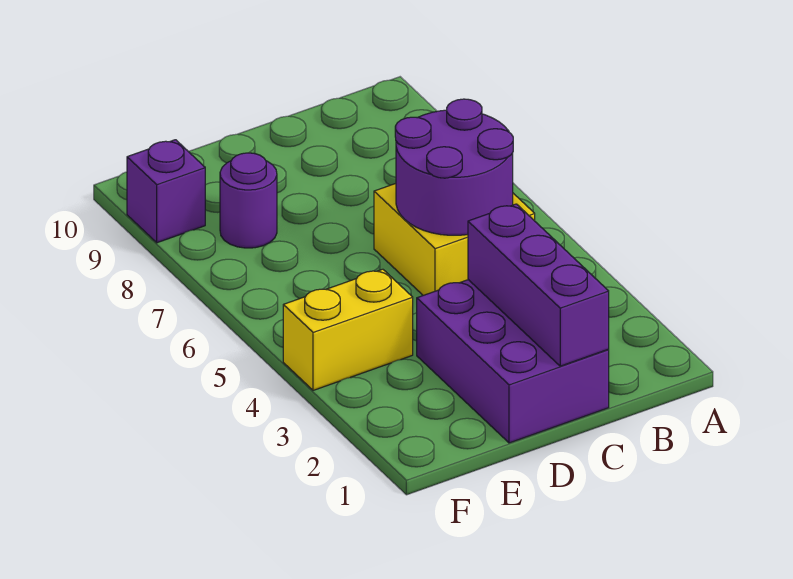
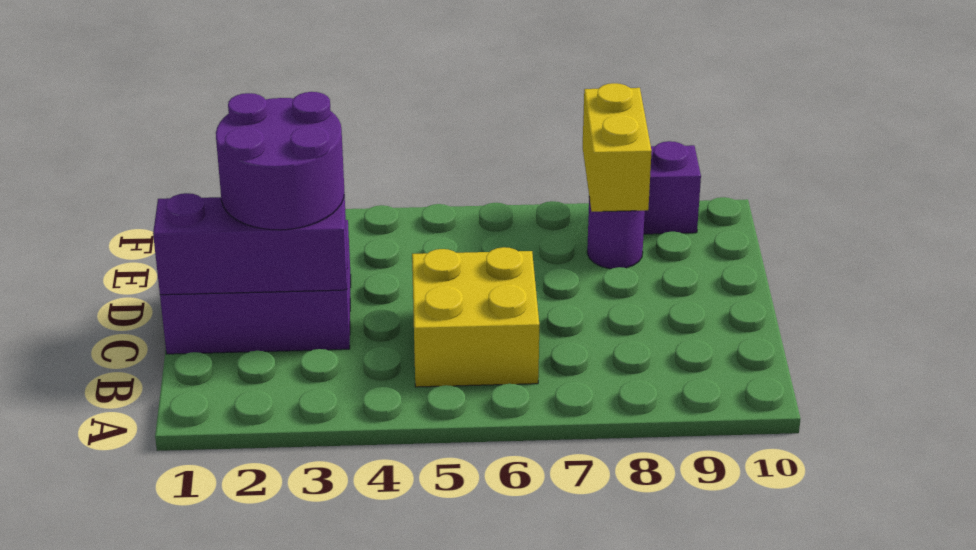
purple round brick B5:C6 level 2 -> purple round brick C2:D3 level 3
yellow brick E4:F4 level 1 -> yellow brick E8:F8 level 2

